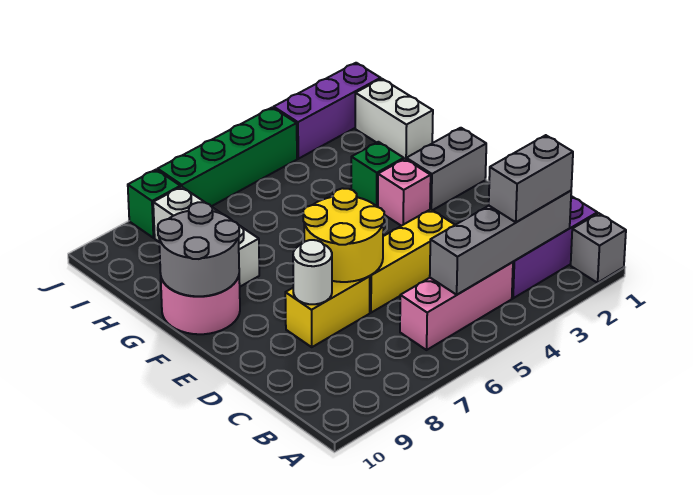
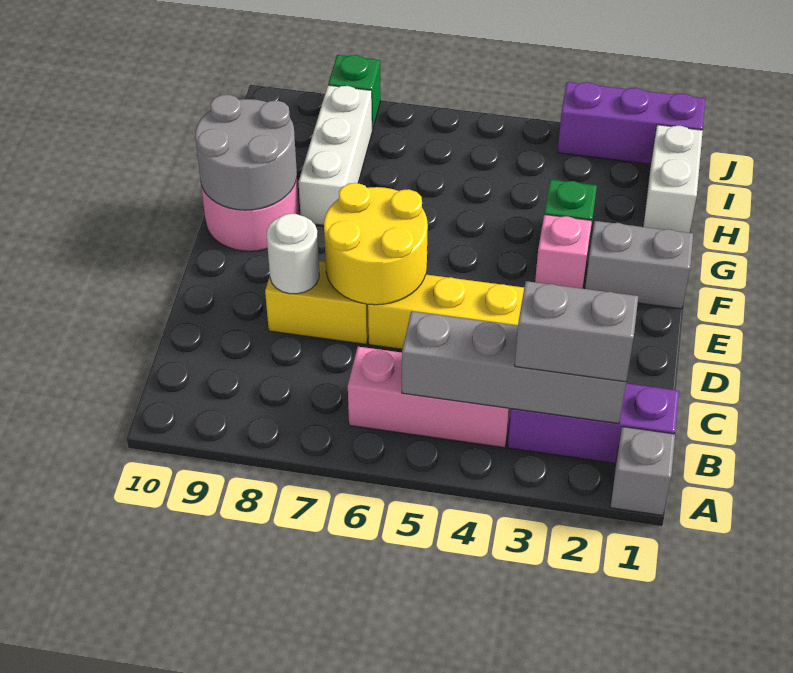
green brick J4:J7 level 1 -> none

